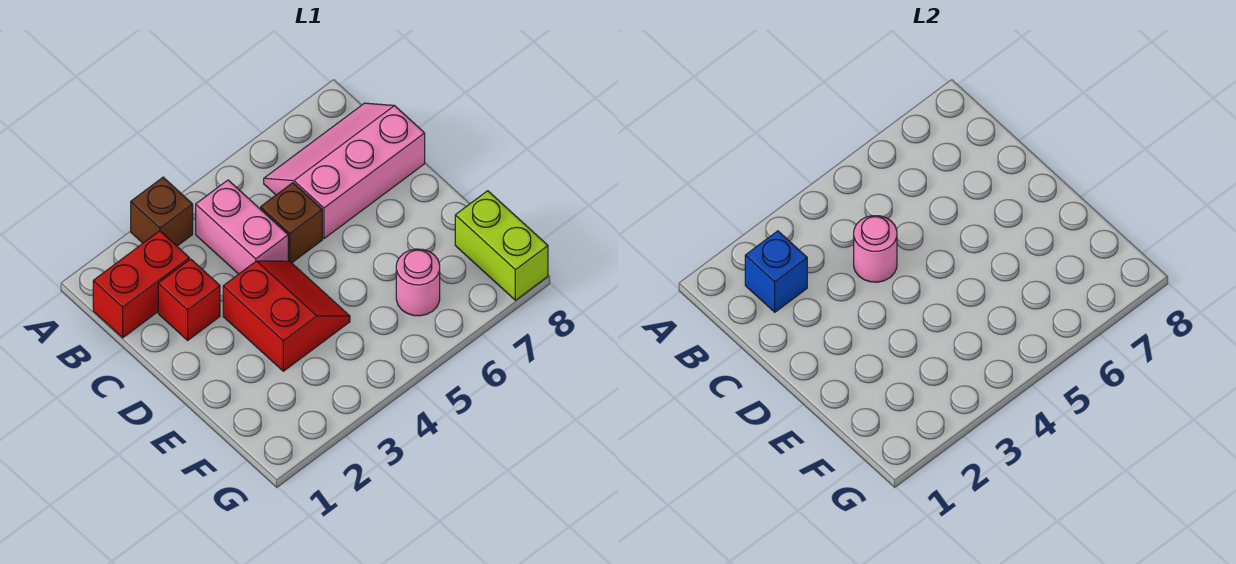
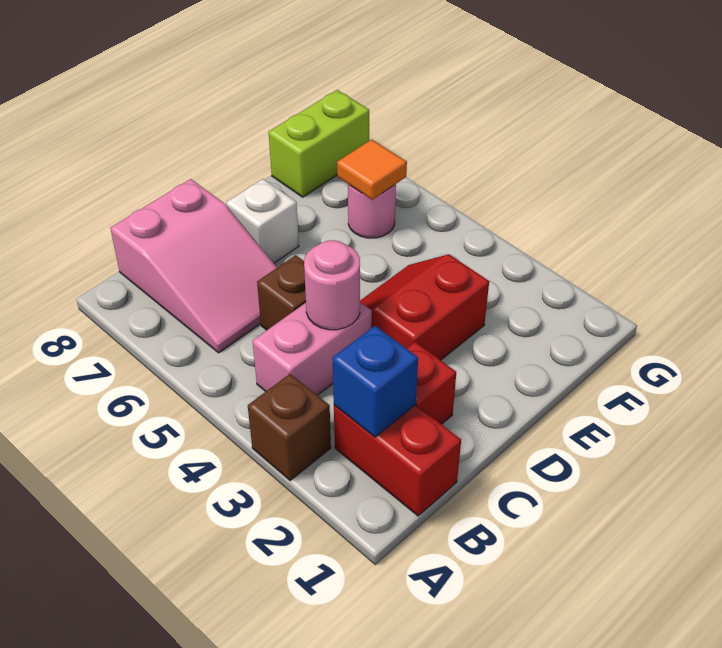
pink slope B6:C8 level 1 top C -> pink slope B6:C8 level 1 top 8
none -> white brick D7 level 1
none -> orange tile F6 level 2

